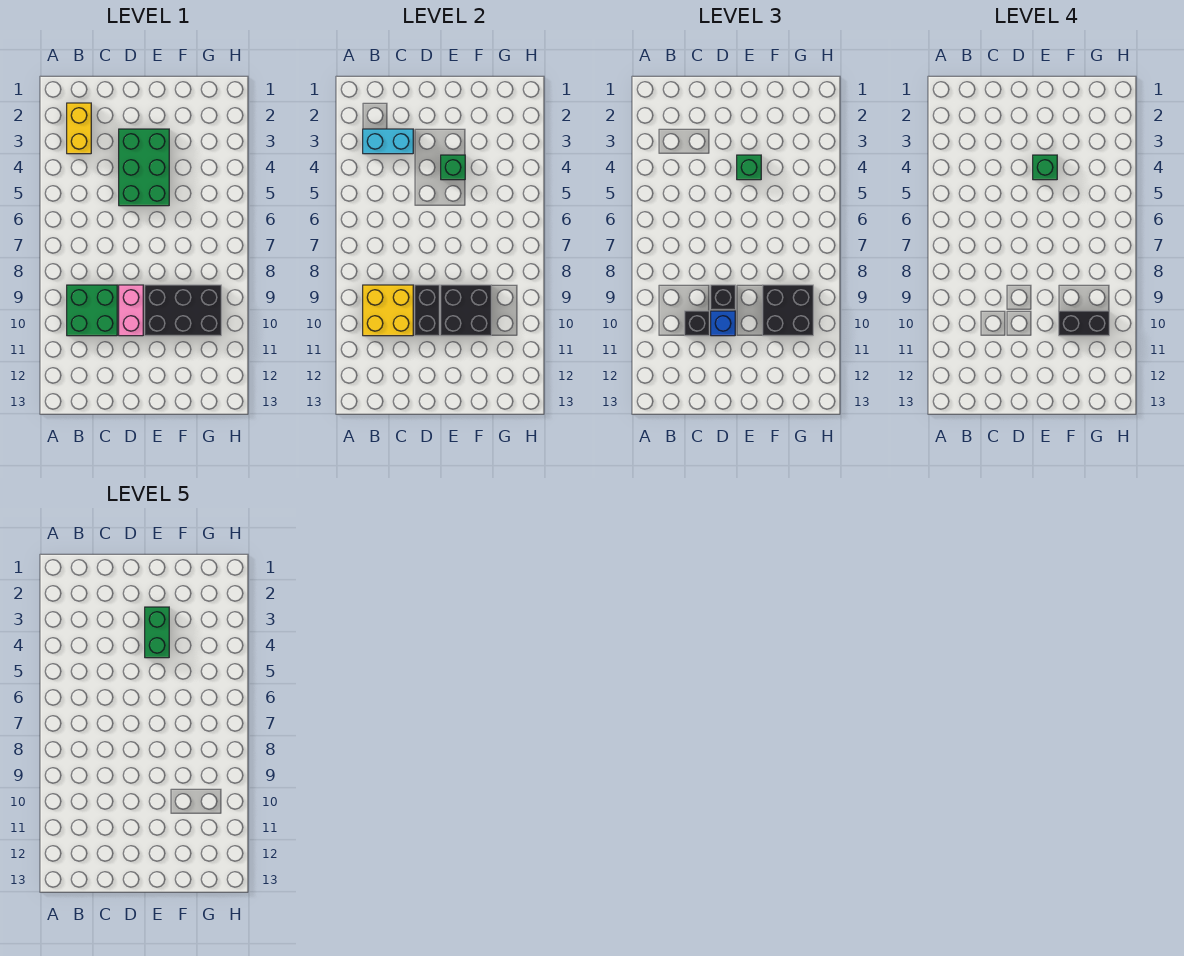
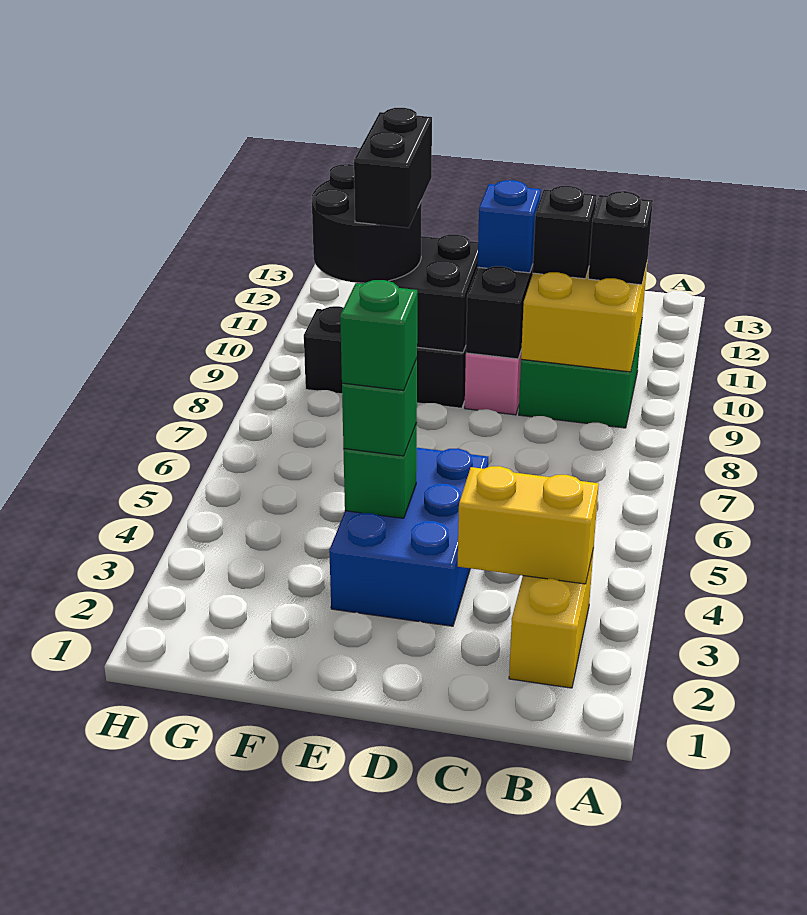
cyan brick B3:C3 level 2 -> yellow brick B3:C3 level 2
green brick D3:E5 level 1 -> blue brick D3:E5 level 1
black brick D9 level 3 -> black brick B10 level 3
green brick E3:E4 level 5 -> none
black brick E9:G10 level 1 -> black brick E9:G9 level 1
black brick F9:G10 level 3 -> black round brick F9:G10 level 3
black brick F10:G10 level 4 -> black brick F9:F10 level 4

